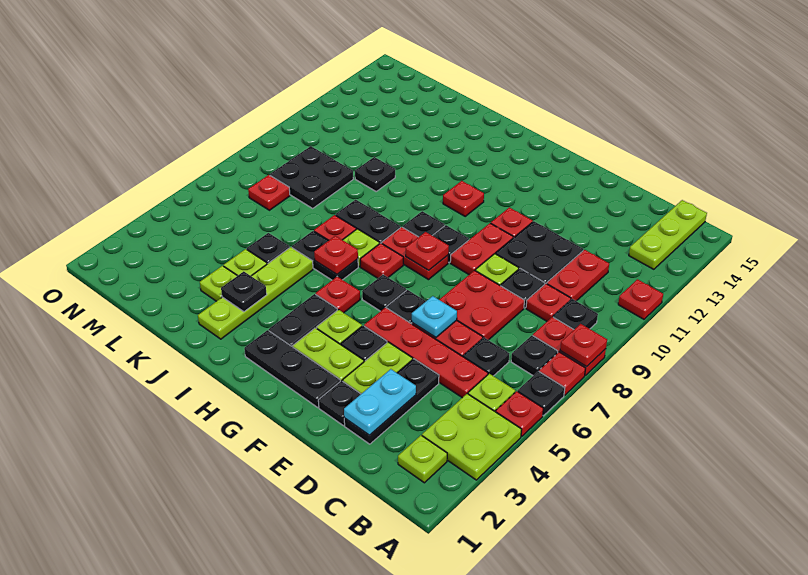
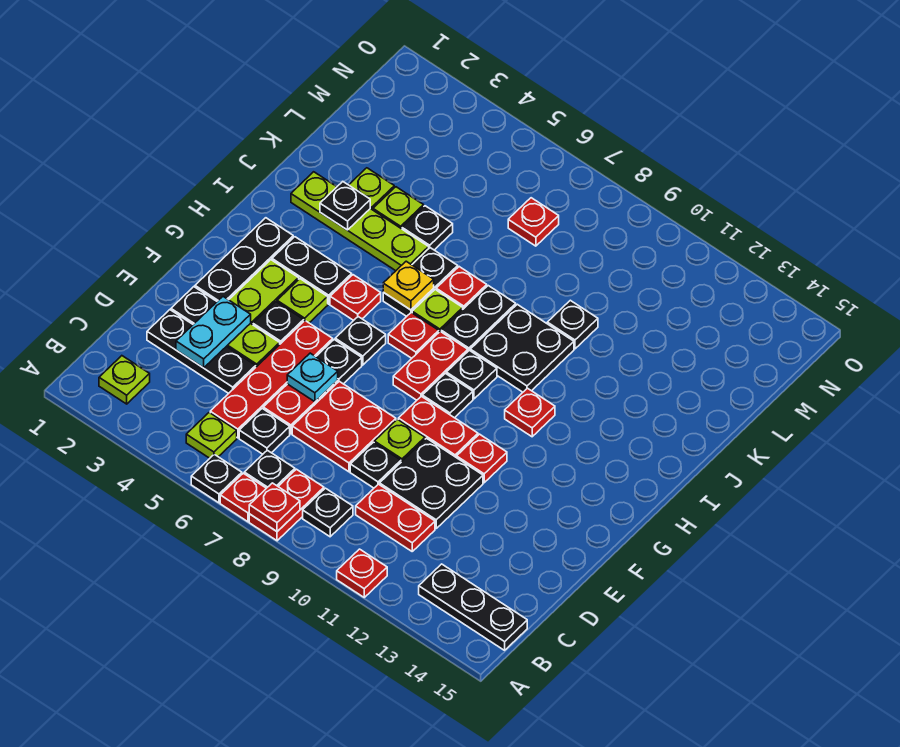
lime plate A3:B4 level 1 -> none
red plate A5 level 1 -> none
lime plate B13:B15 level 1 -> black plate B13:B15 level 1
red plate C9 level 1 -> none
cyan plate D2:D3 level 2 -> cyan plate D3:E3 level 2
red plate G8 level 2 -> none
red plate I6 level 2 -> yellow plate I6 level 2
black plate L8:M9 level 1 -> black plate I9:J10 level 1

